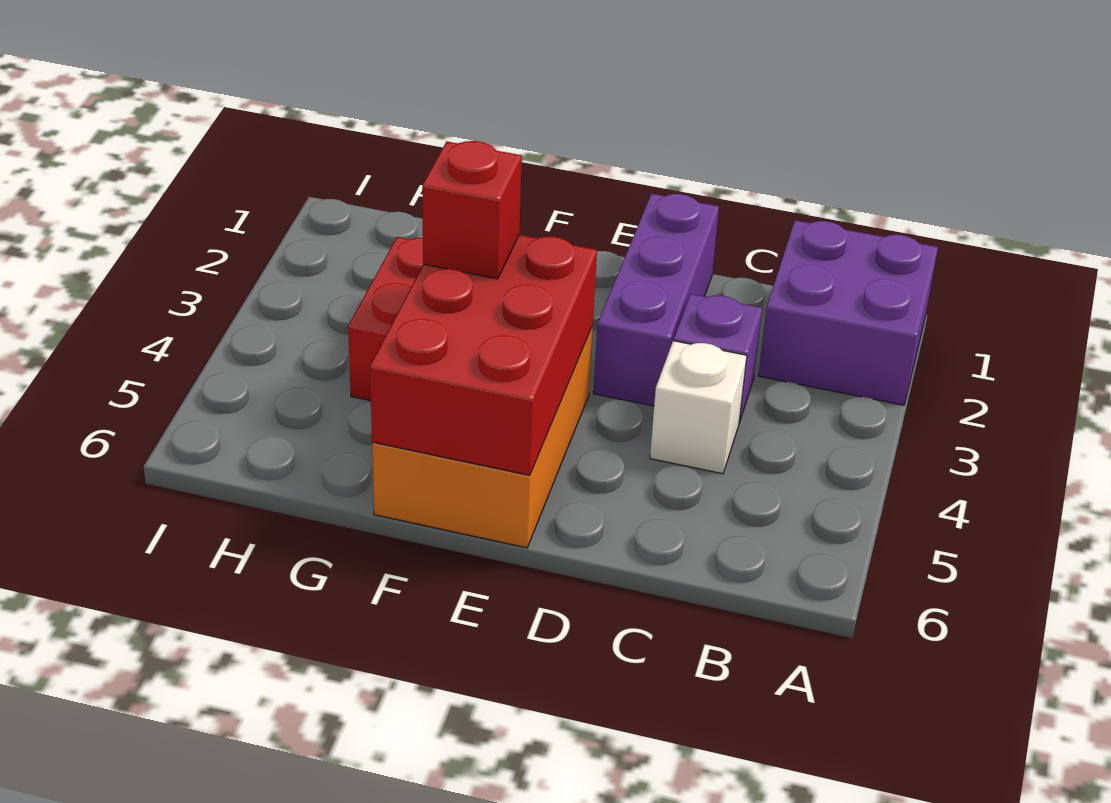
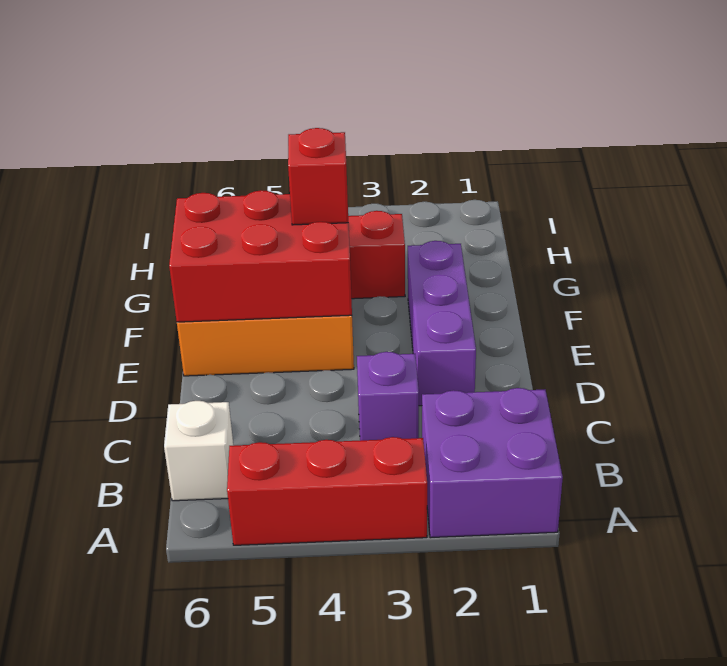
none -> red brick A3:A5 level 1
white brick C4 level 1 -> white brick B6 level 1
purple brick D1:D3 level 1 -> purple brick D2:F2 level 1

